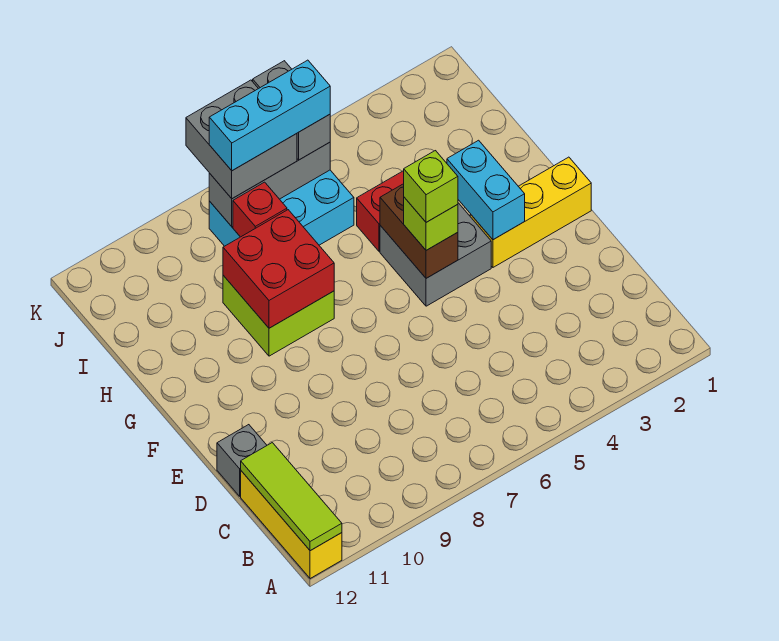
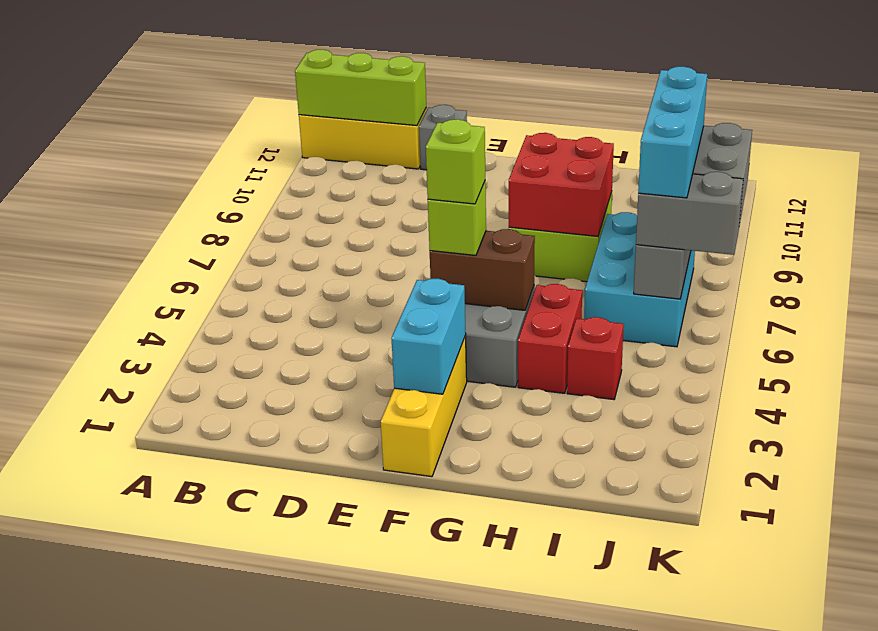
lime tile A12:C12 level 2 -> lime brick A12:C12 level 2
cyan brick F3:G3 level 2 -> cyan brick F2:F3 level 2
red brick I8 level 2 -> red brick I4 level 1

